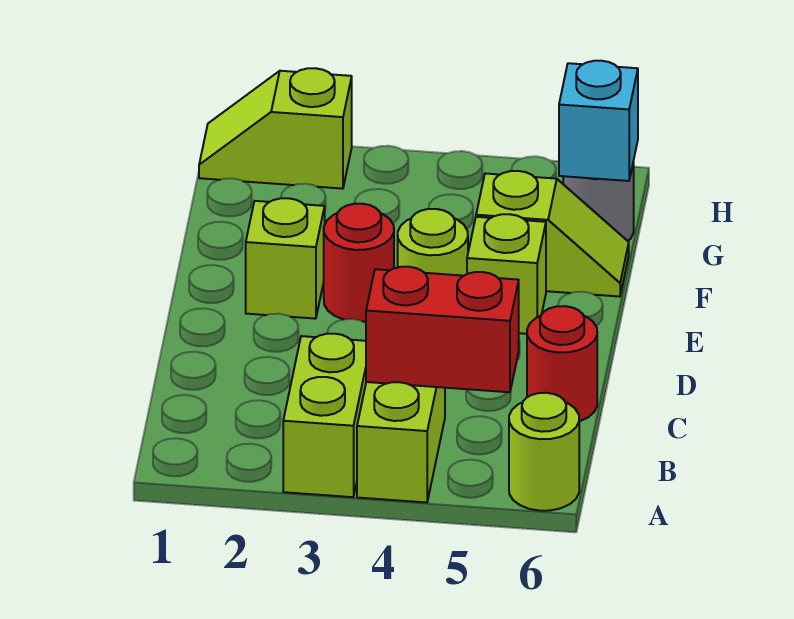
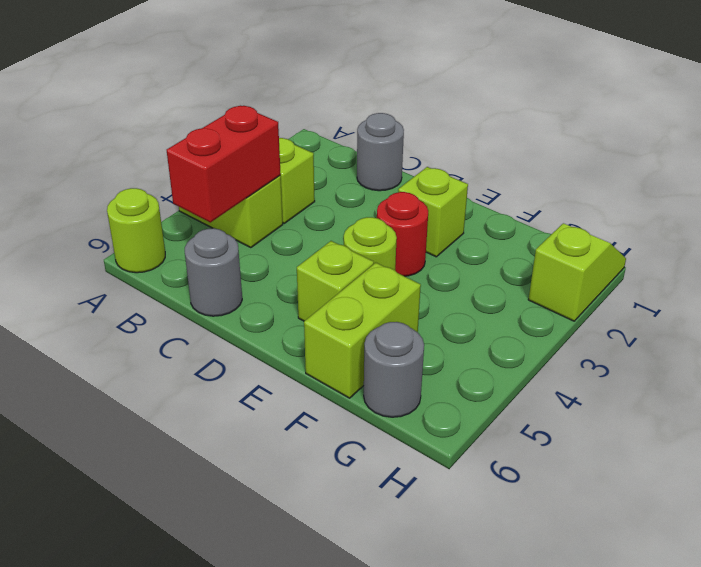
none -> grey round brick C1 level 1
red round brick C6 level 1 -> grey round brick C6 level 1
lime slope F5:F6 level 1 top 5 -> lime brick F5:F6 level 1
cyan brick G6 level 2 -> none

